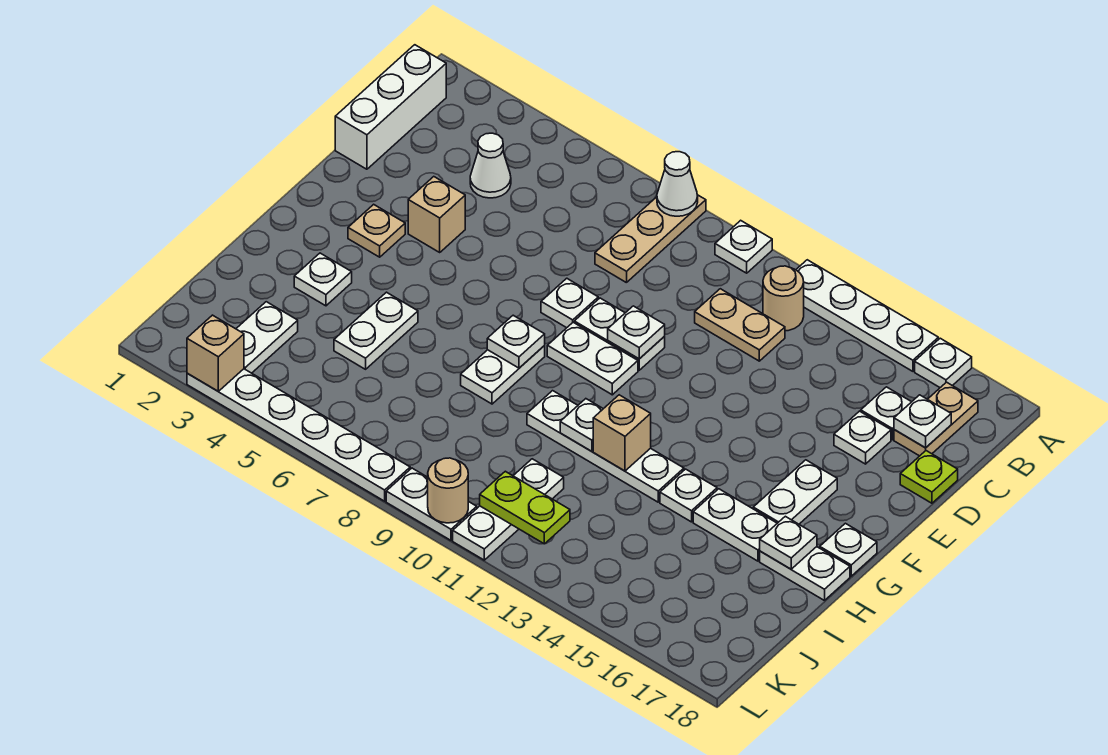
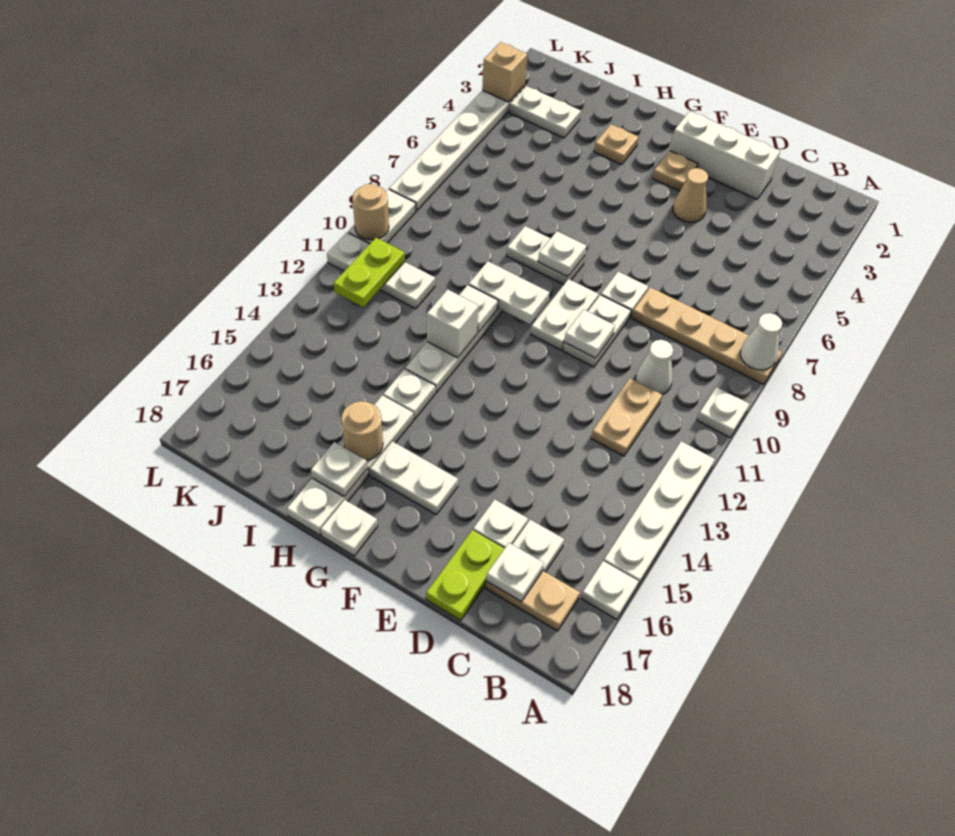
tan plate A8:C8 level 1 -> tan plate A8:D8 level 1
white brick B1:D1 level 1 -> white brick D2:F2 level 1
tan round brick B12 level 1 -> tan round brick H16 level 2
white cone C4 level 1 -> white cone C10 level 1
lime plate D18 level 1 -> lime plate D17:D18 level 1
tan brick E4 level 1 -> tan cone E4 level 1
white plate H3 level 1 -> tan plate H3 level 1
white plate H5:I5 level 1 -> white plate G10:H10 level 2
tan brick H12 level 2 -> white brick H12 level 2

